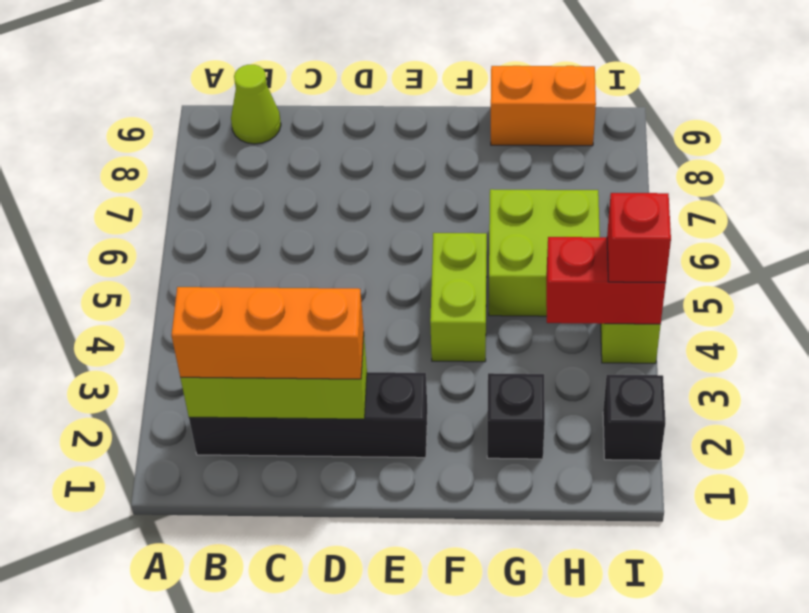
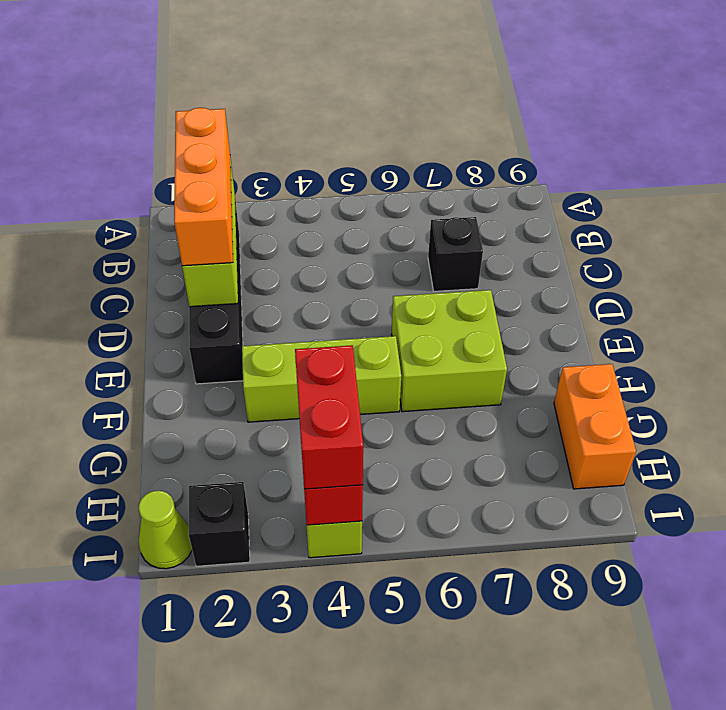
lime cone B9 level 1 -> lime cone I1 level 1
lime brick F4:F5 level 1 -> lime brick F3:F5 level 1
black brick G2 level 1 -> black brick C7 level 1
lime brick G5:H6 level 1 -> lime brick E6:F7 level 1
red brick I4 level 3 -> red brick H4:I4 level 3

